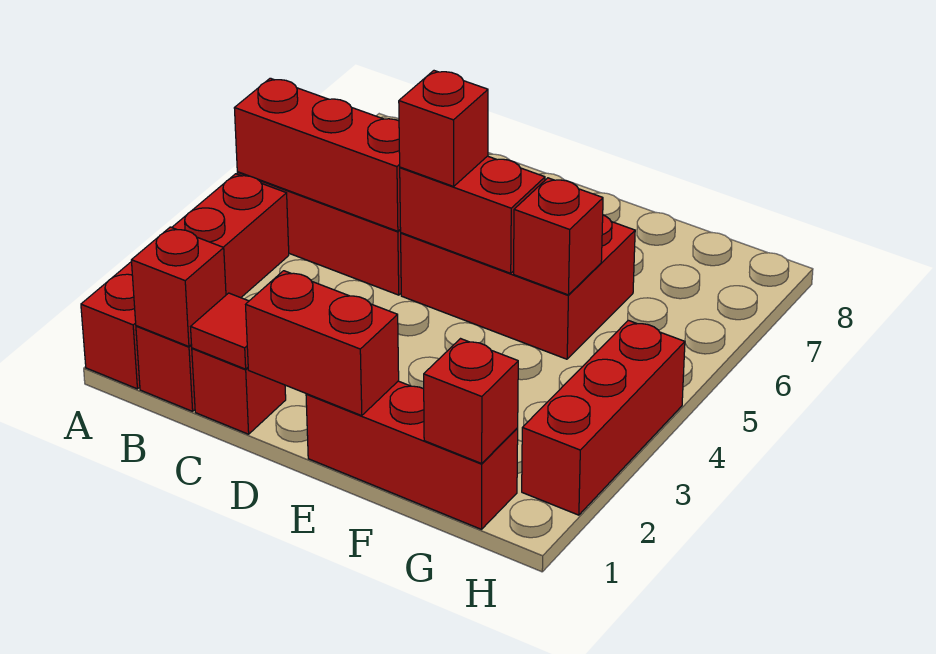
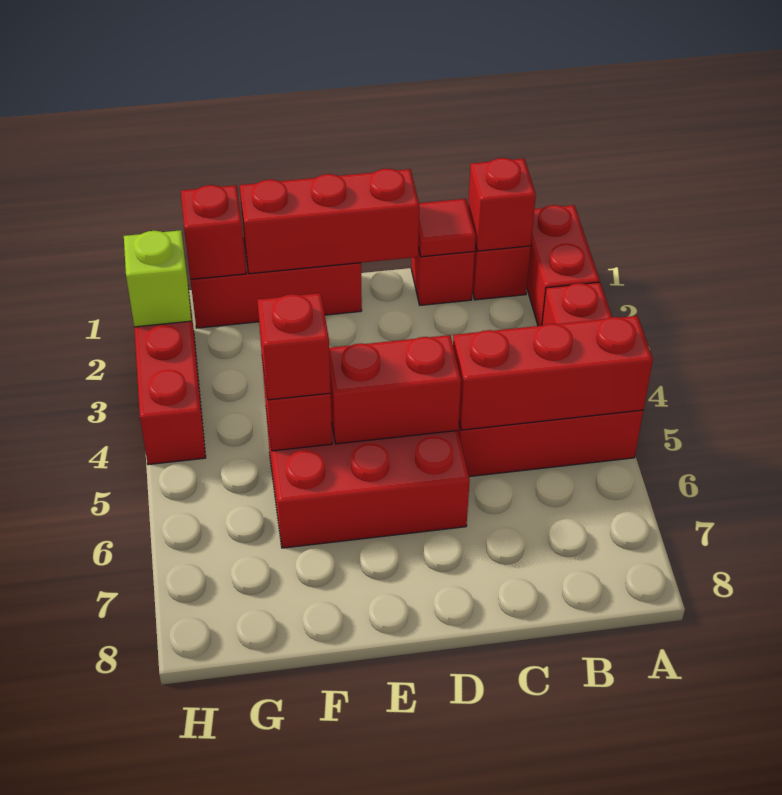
red brick D1:E1 level 2 -> red brick D1:F1 level 2
red brick D5 level 3 -> red brick F5 level 3
none -> lime brick H2 level 2

